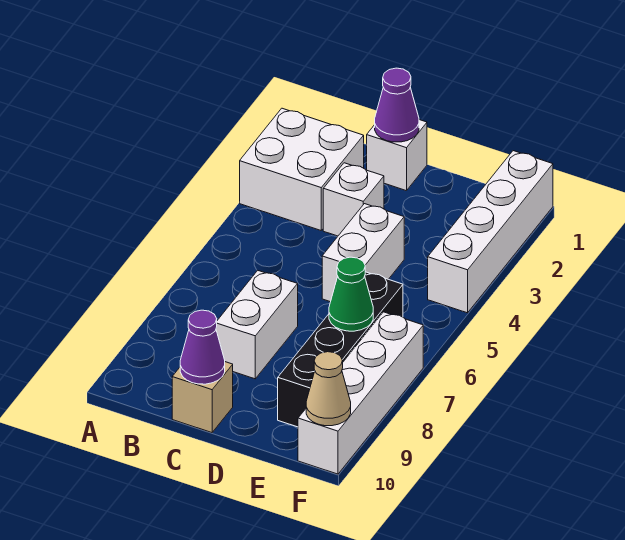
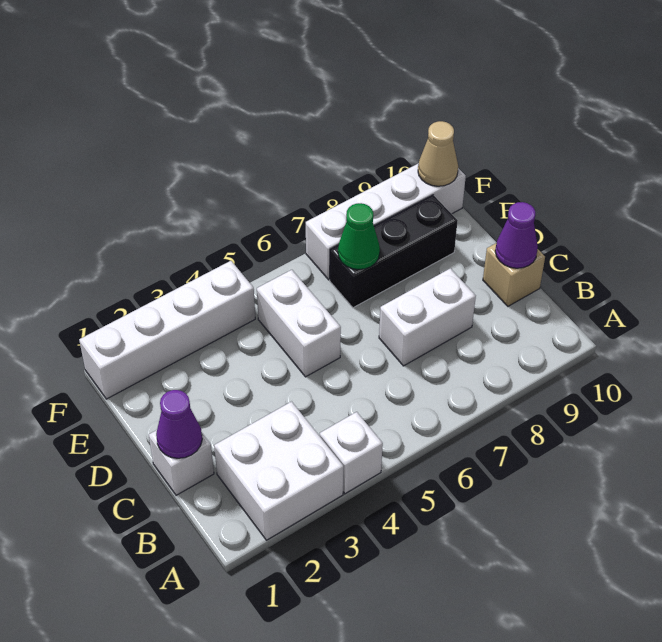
white brick C3 level 1 -> white brick A4 level 1
white brick D4:D5 level 1 -> white brick D5:E5 level 1
black brick E6:E9 level 1 -> black brick E7:E9 level 1

